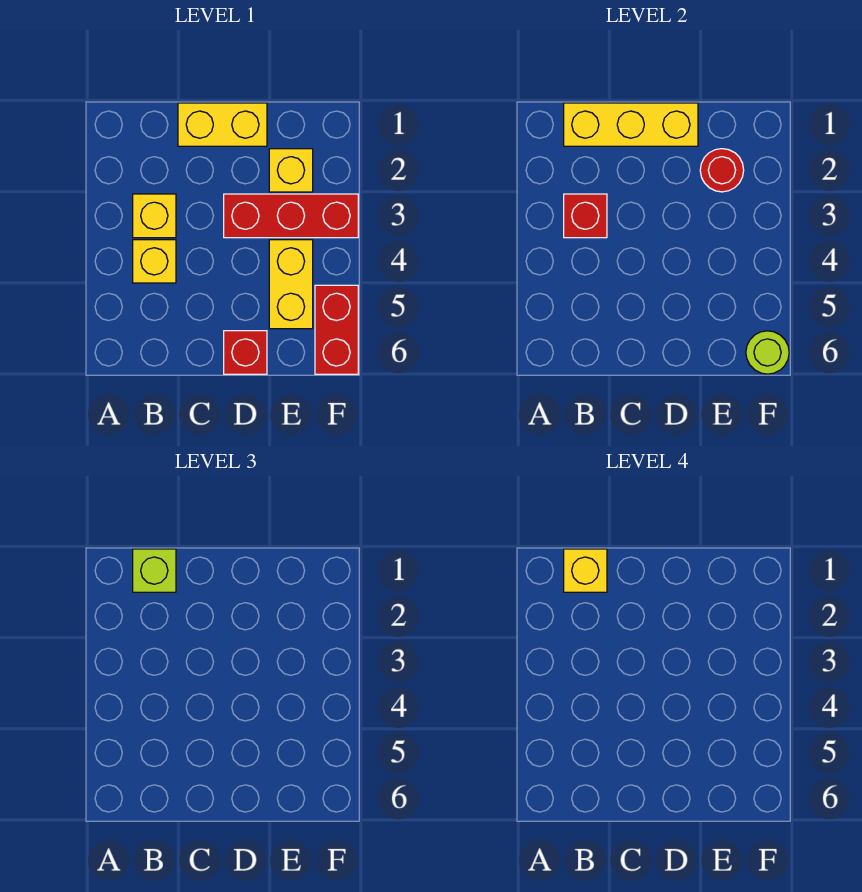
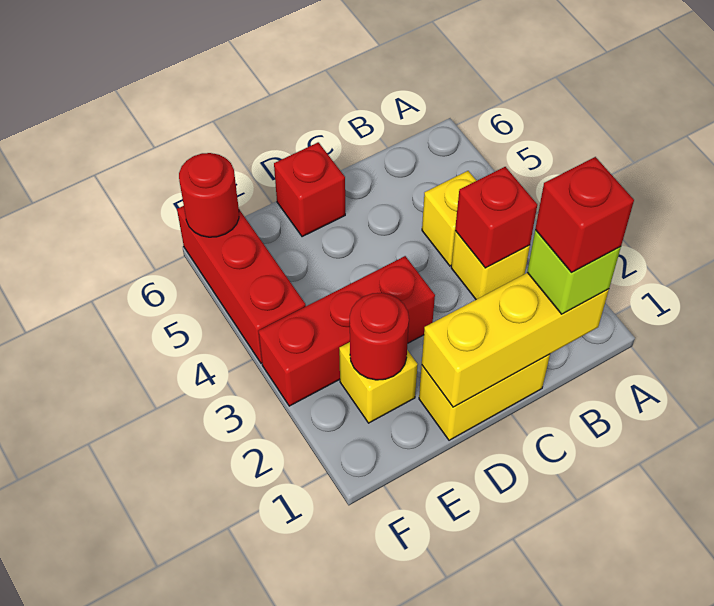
yellow brick B1 level 4 -> red brick B1 level 4
yellow brick E4:E5 level 1 -> none
red brick F5:F6 level 1 -> red brick F4:F6 level 1
lime round brick F6 level 2 -> red round brick F6 level 2

